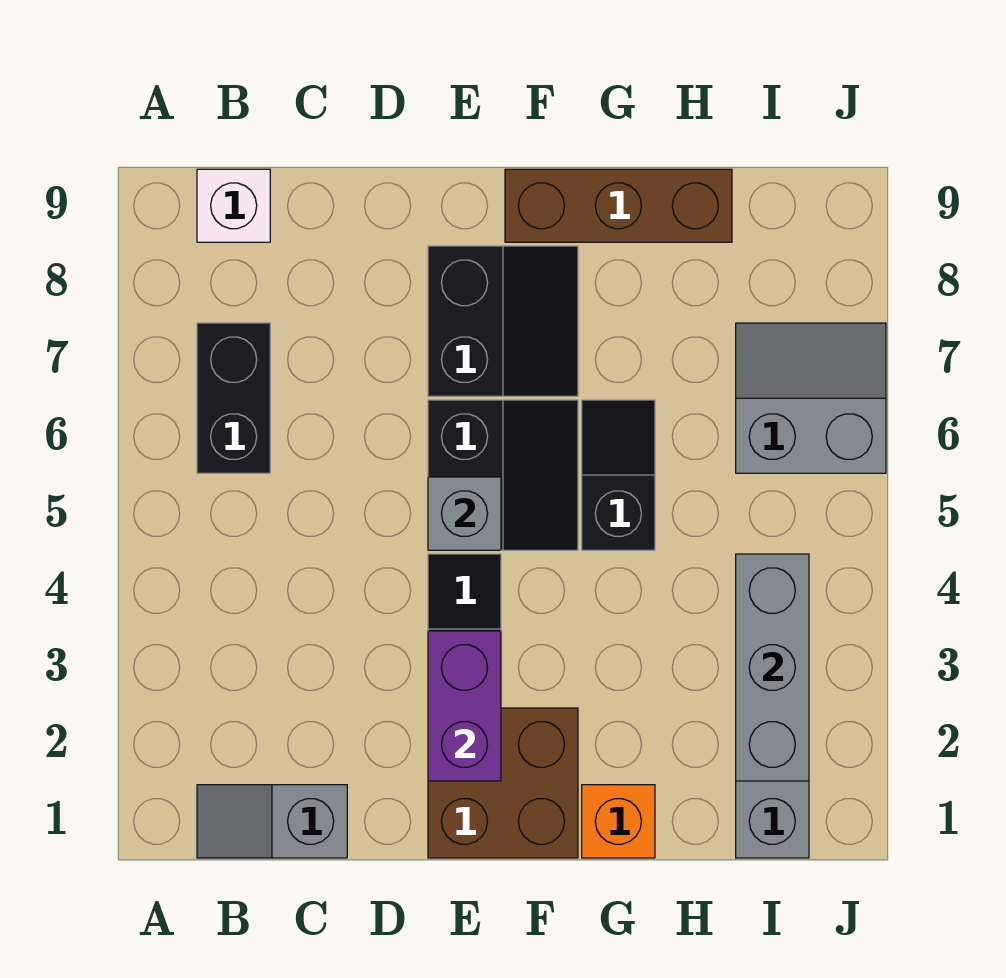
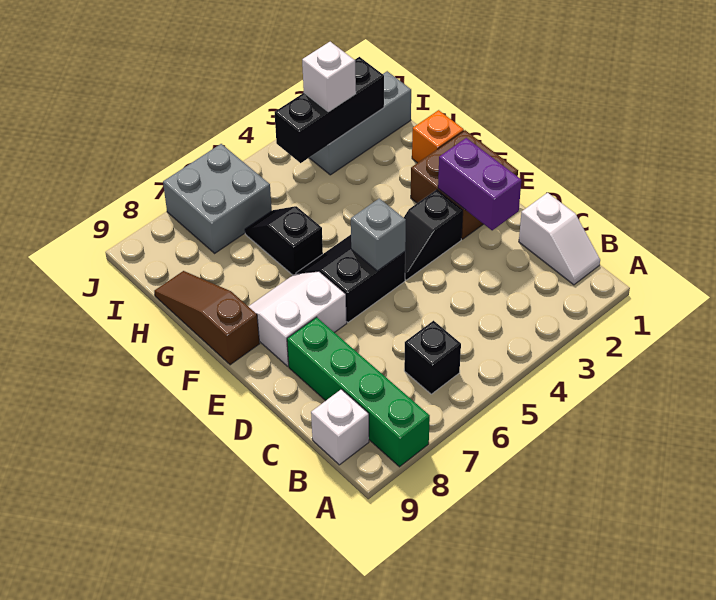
none -> green brick A8:D8 level 1
grey slope B1:C1 level 1 top C -> white slope B1:C1 level 1 top C
black brick B6:B7 level 1 -> black brick B6 level 1
purple brick E2:E3 level 2 -> purple brick D2:E2 level 2
black slope E7:F8 level 1 top E -> white slope E7:F8 level 1 top E
brown brick F9:H9 level 1 -> brown slope F9:H9 level 1 top F
black slope G5:G6 level 1 top 5 -> black slope G6:H6 level 1 top G
grey brick I2:I4 level 2 -> black brick I2:I4 level 2
none -> white brick I3 level 3
grey slope I6:J7 level 1 top 6 -> grey brick I6:J7 level 1

